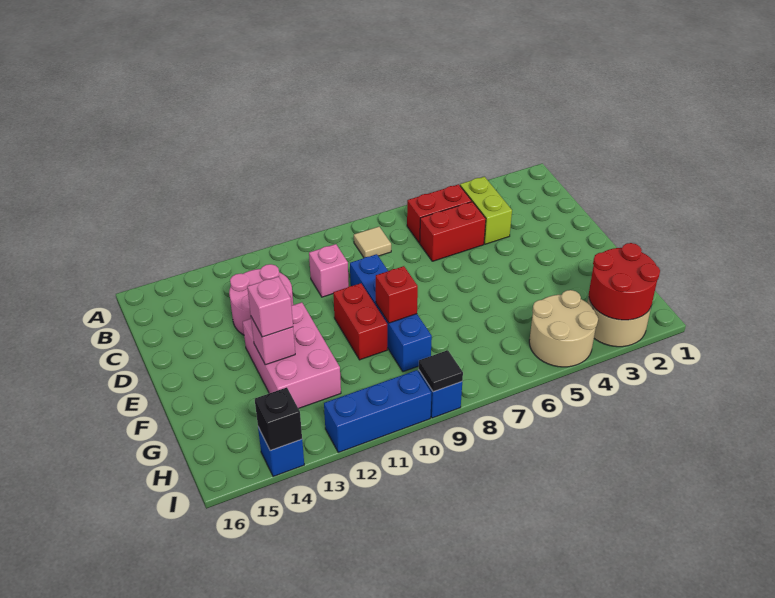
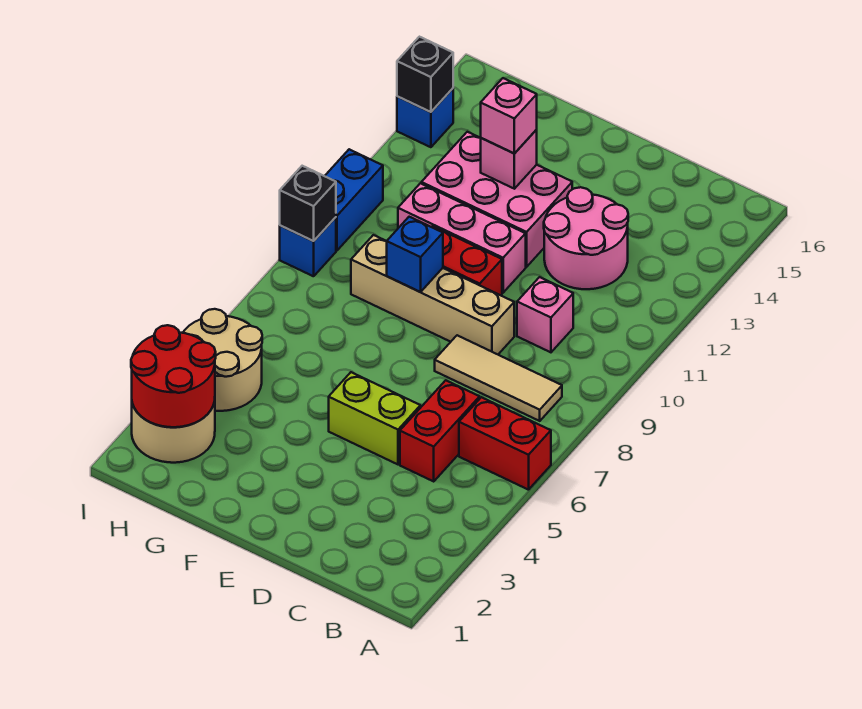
lime brick B4:C4 level 1 -> lime brick D5:E5 level 1
red brick B5:B6 level 1 -> red brick A6:B6 level 1
tan tile B8 level 1 -> tan tile B8:D8 level 1
blue brick D9:G9 level 1 -> tan brick D9:G9 level 1
none -> pink brick E11:G11 level 1
red brick F9 level 2 -> blue brick F9 level 2
black tile I9 level 2 -> black brick I9 level 2
blue brick I10:I12 level 1 -> blue brick I10:I11 level 1

